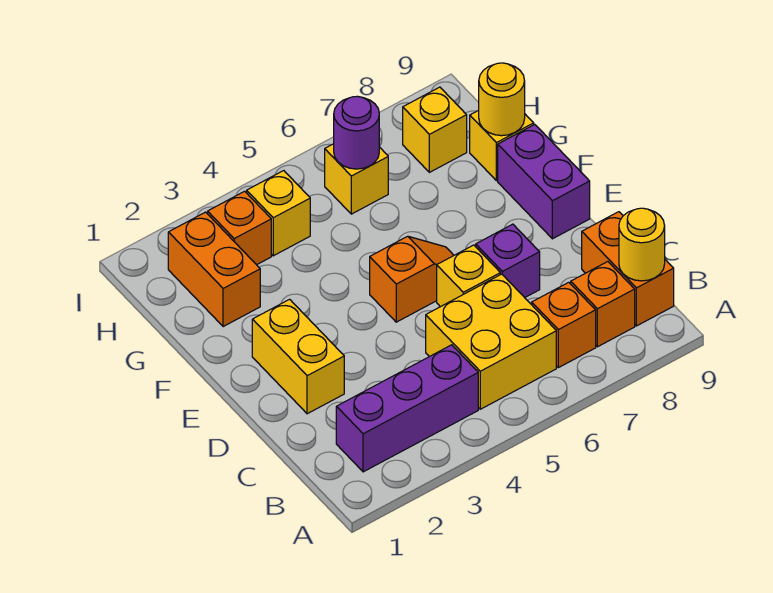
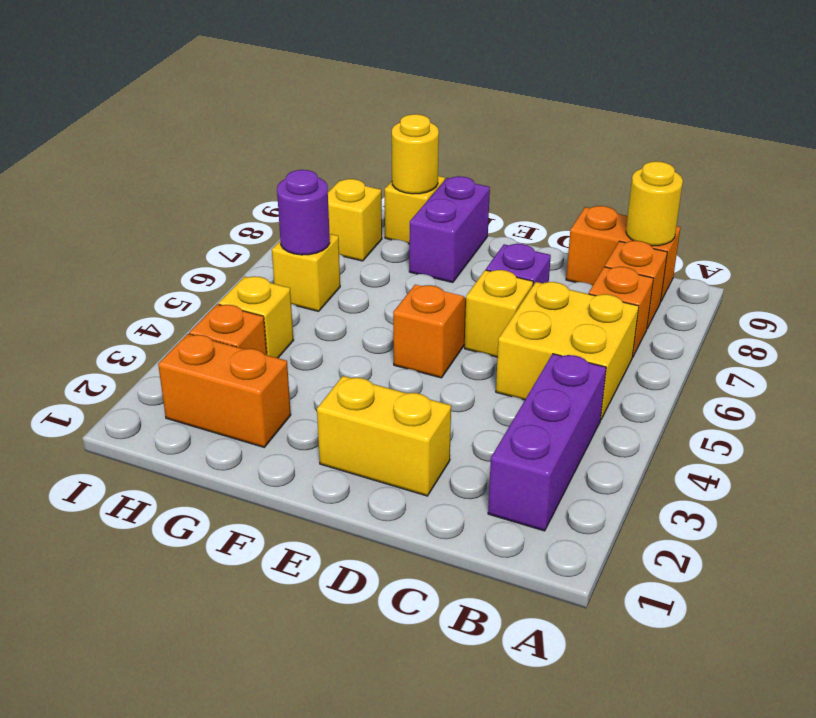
purple brick E9:F9 level 1 -> purple brick F8:F9 level 1

